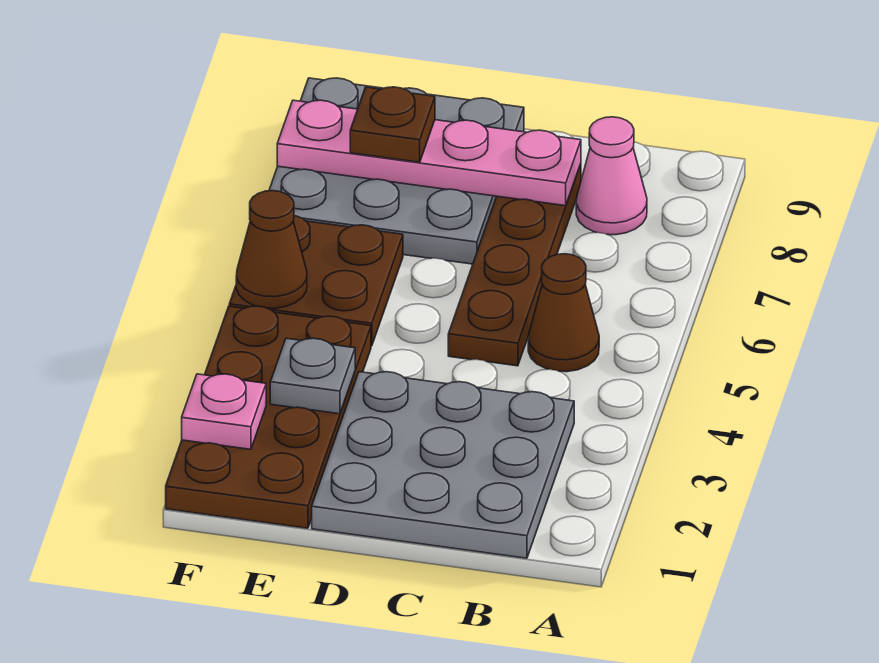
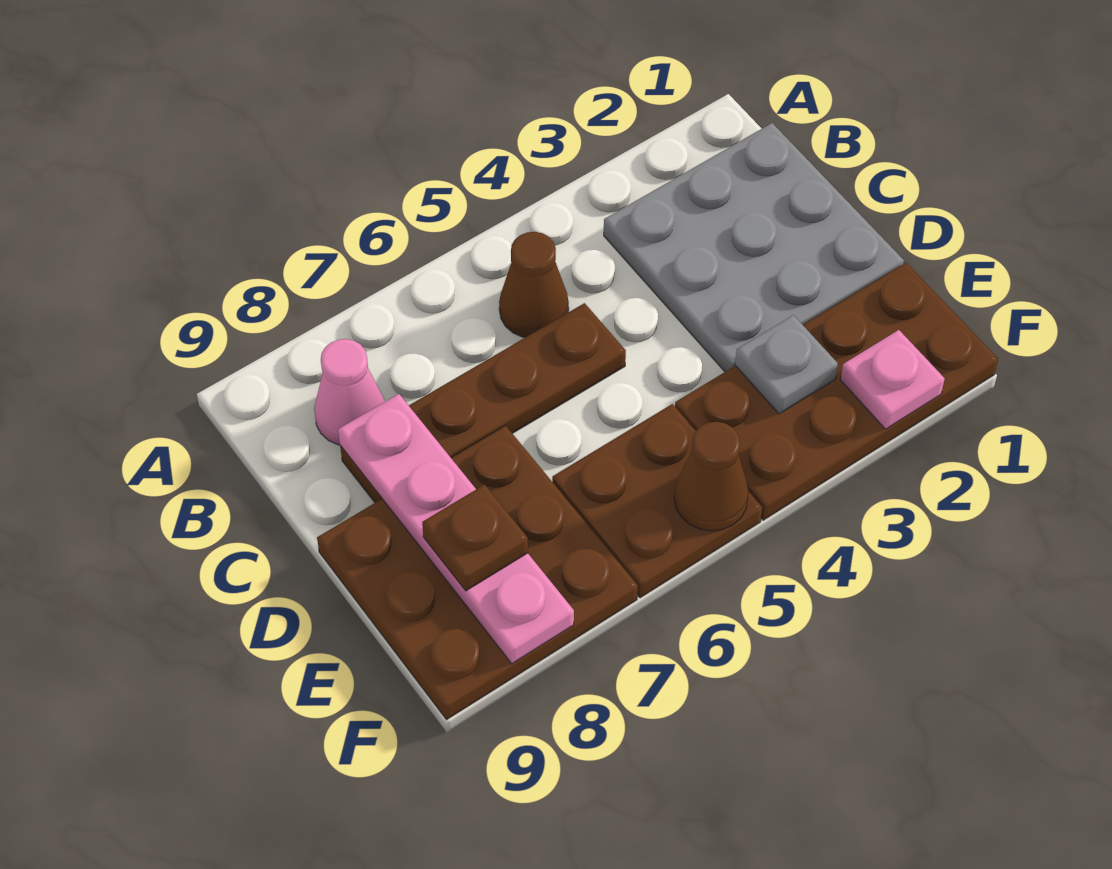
grey plate D7:F9 level 1 -> brown plate D7:F9 level 1

